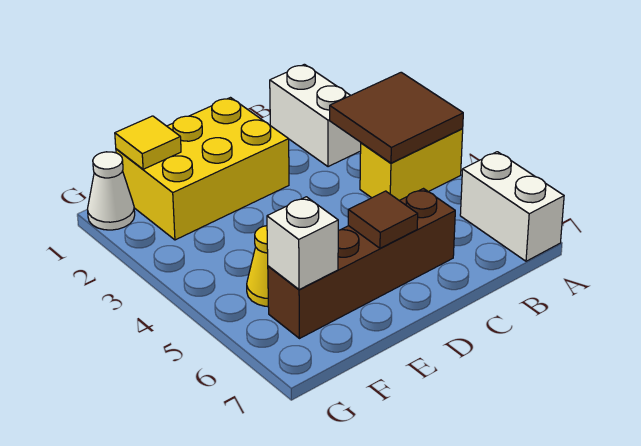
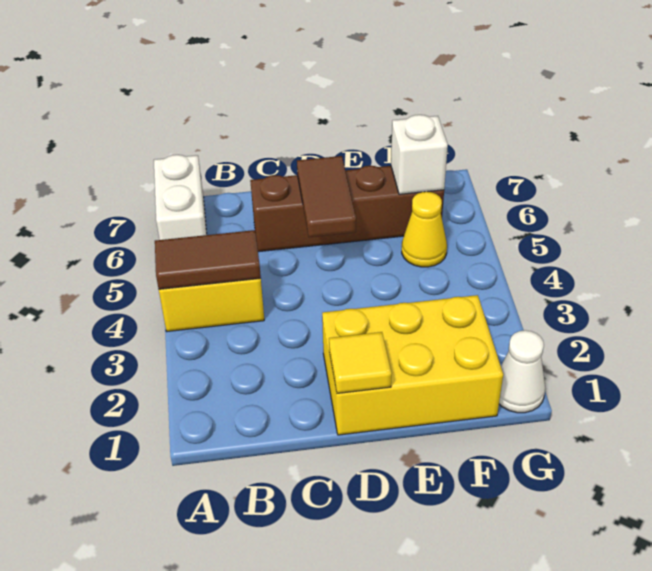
brown tile A3:B4 level 2 -> brown tile A4:B4 level 2
white brick B1:B2 level 1 -> none
brown tile D6 level 2 -> brown tile D5:D6 level 2
yellow tile F1 level 2 -> yellow tile D1 level 2

